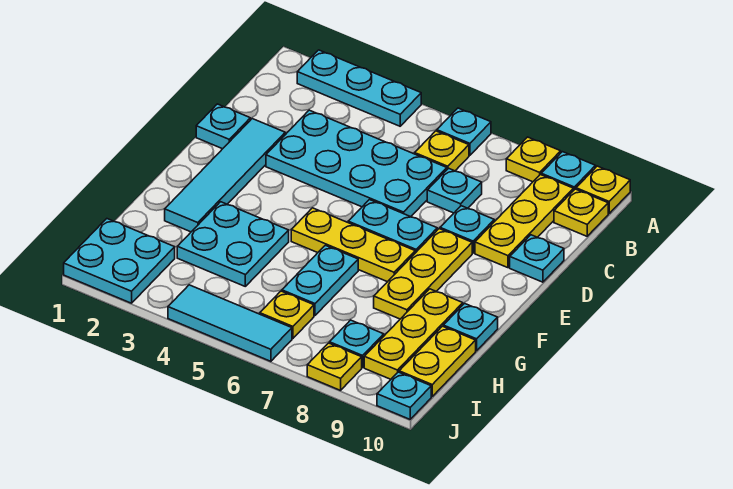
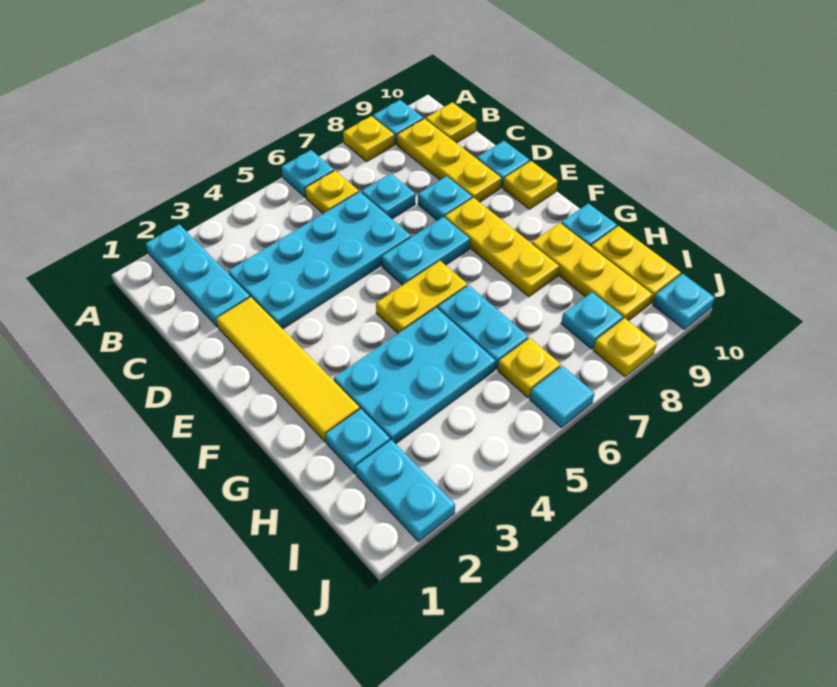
cyan plate A2:A4 level 1 -> cyan plate A2:C2 level 1
yellow plate A10 level 1 -> yellow plate E10 level 1
cyan plate D1 level 1 -> cyan plate H2 level 1
cyan tile D2:G2 level 1 -> yellow tile D2:G2 level 1
yellow plate F5:F7 level 1 -> yellow plate F5:F6 level 1
cyan plate G3:H4 level 1 -> cyan plate G3:H5 level 1
cyan plate I1:J2 level 1 -> cyan plate I2:J2 level 1
cyan tile J4:J6 level 1 -> cyan tile J6 level 1

